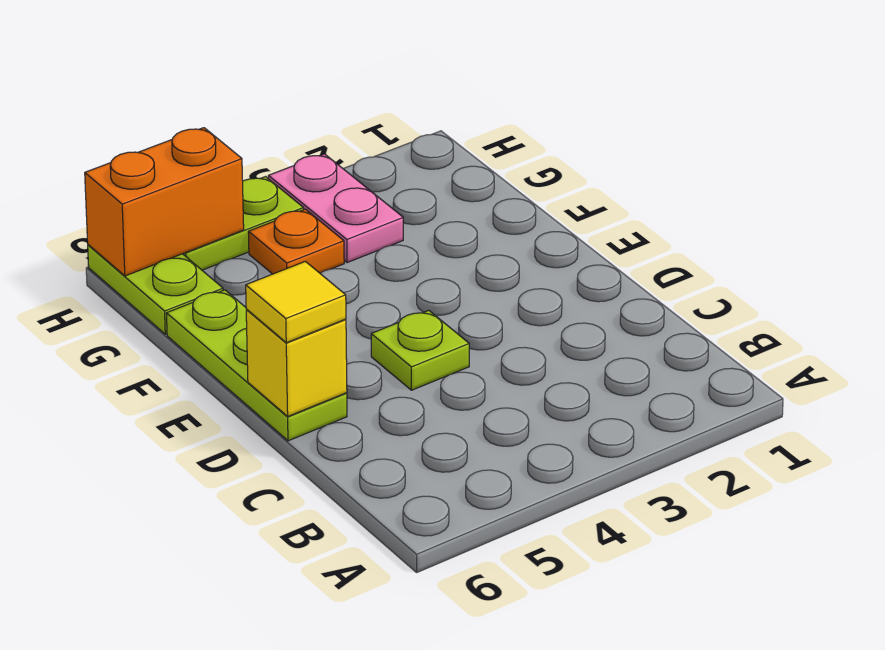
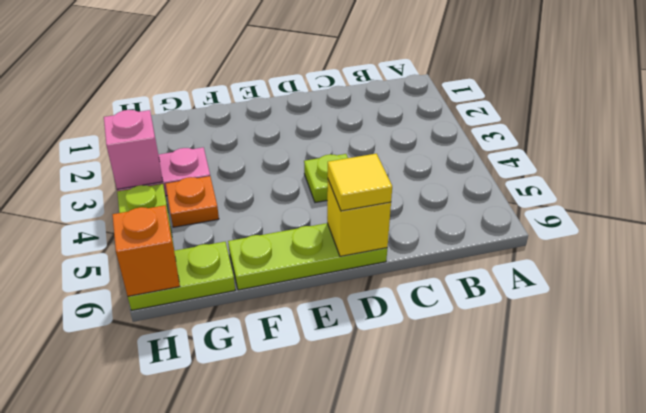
none -> pink brick H3 level 2
orange brick H5:H6 level 2 -> orange brick H6 level 2

